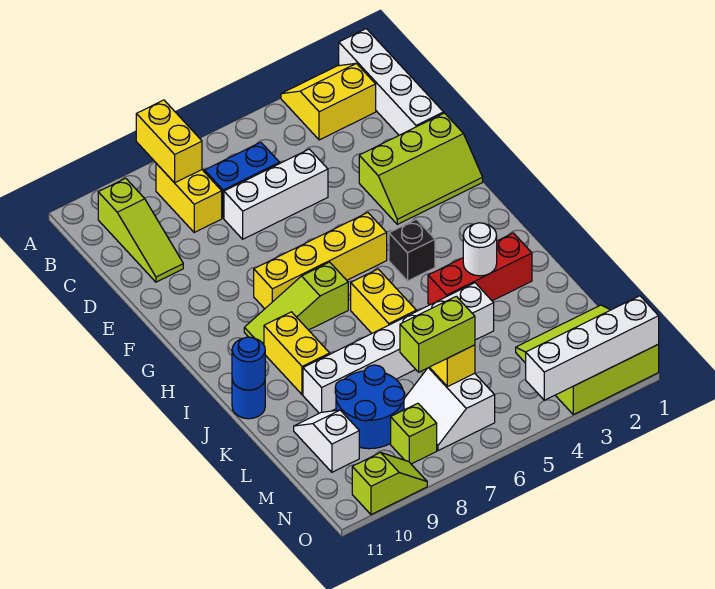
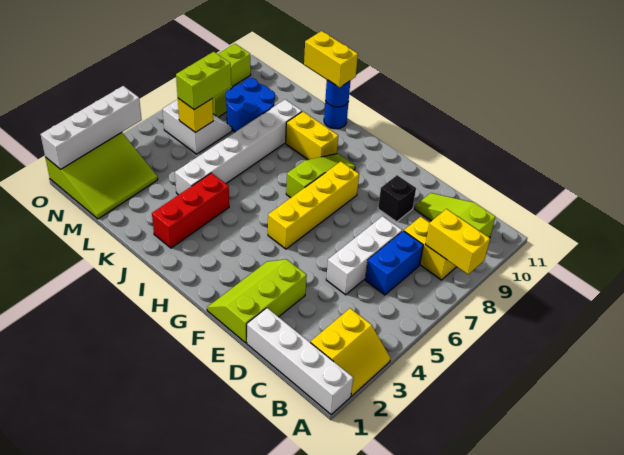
black brick H4 level 1 -> black brick E9 level 1
yellow brick I6:J6 level 1 -> yellow brick J11:K11 level 3
white round brick J3 level 2 -> none
white slope L10:M10 level 1 top M -> none

